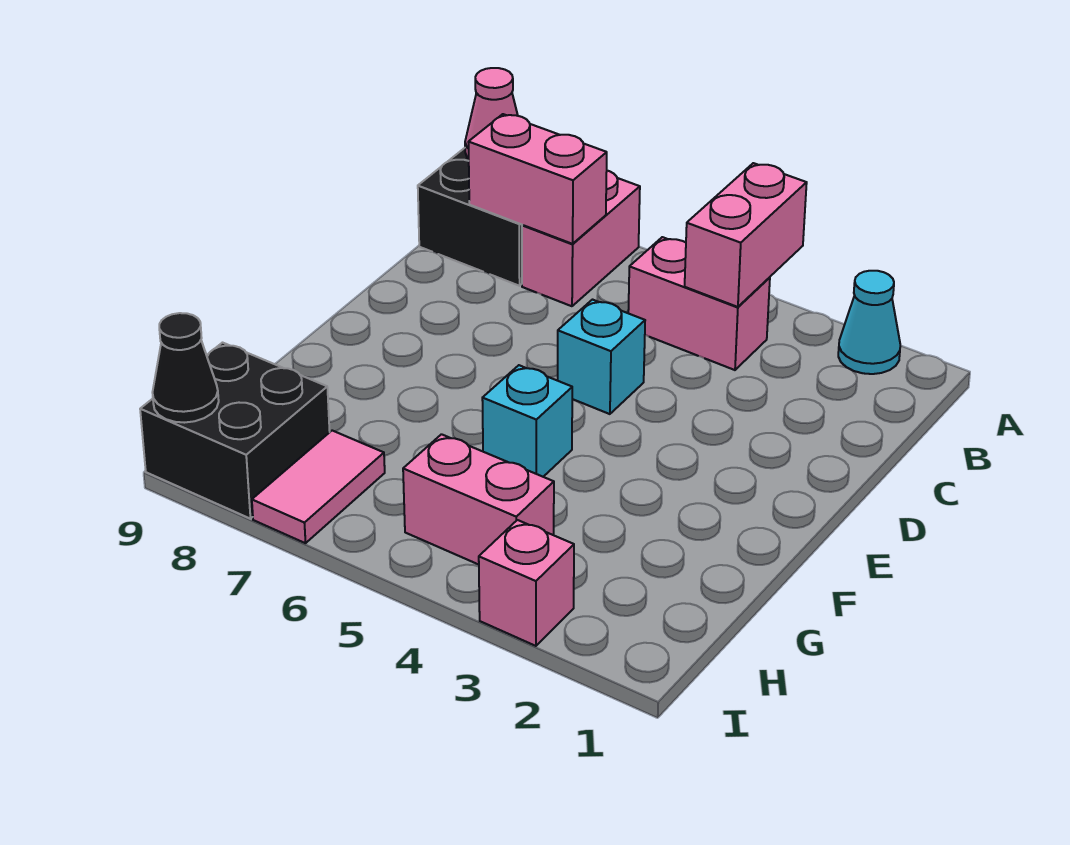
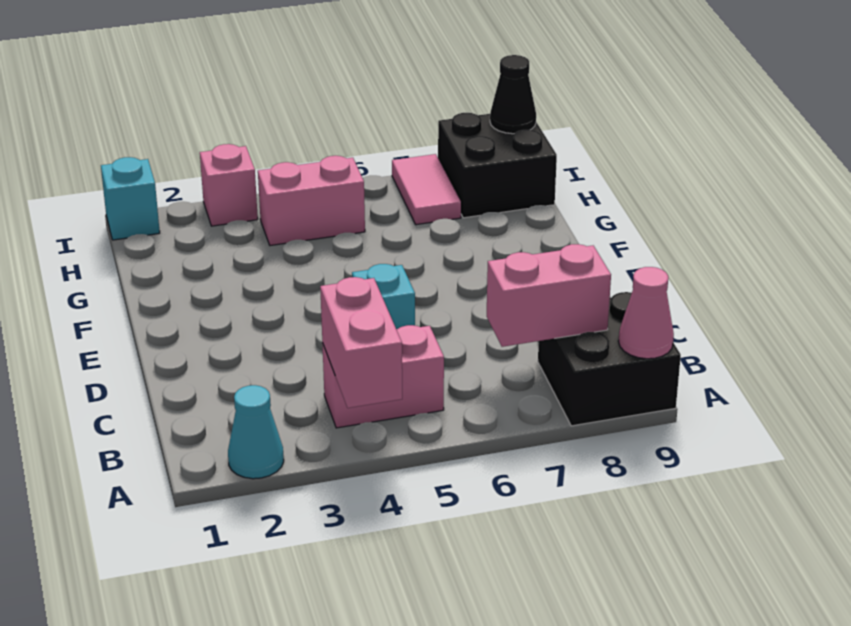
pink brick A7:B7 level 1 -> none
cyan brick F5 level 1 -> cyan brick I1 level 1

